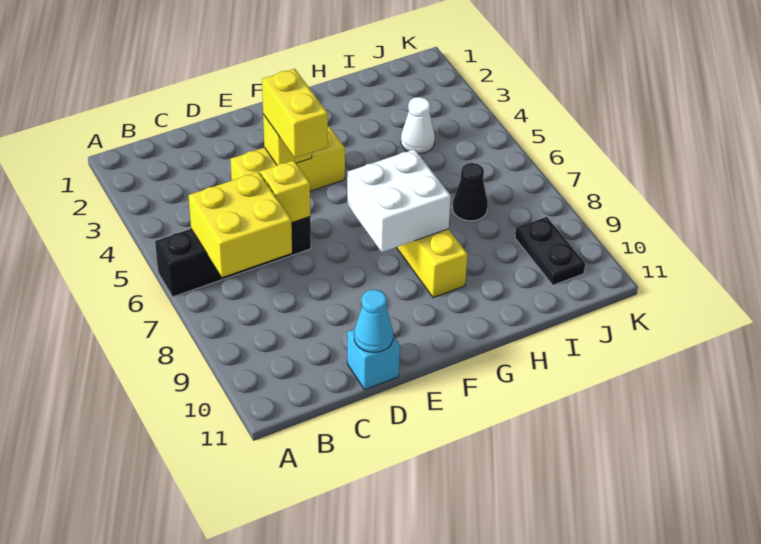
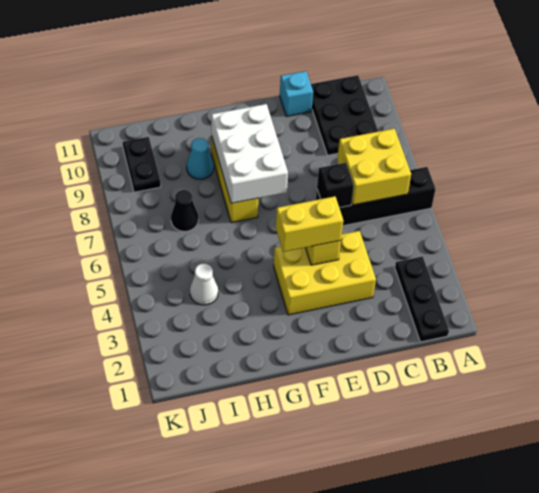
none -> black plate B1:B3 level 1
none -> black plate B9:C11 level 1
yellow brick D4:F4 level 1 -> yellow brick D3:F4 level 1
yellow brick D6 level 2 -> black brick D6 level 2
cyan cone D11 level 2 -> cyan cone H9 level 1
yellow brick E4:E5 level 3 -> yellow brick E4:F4 level 3
white brick F7:G8 level 2 -> white brick F7:G9 level 2

